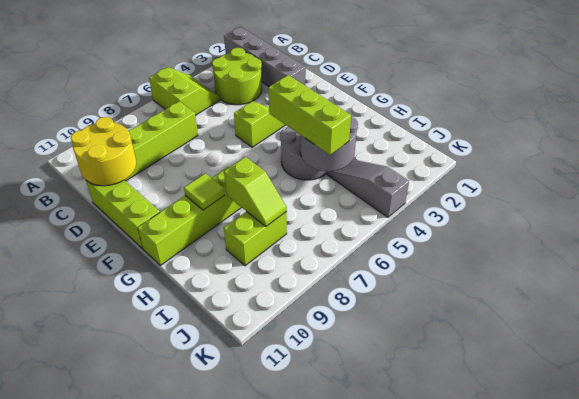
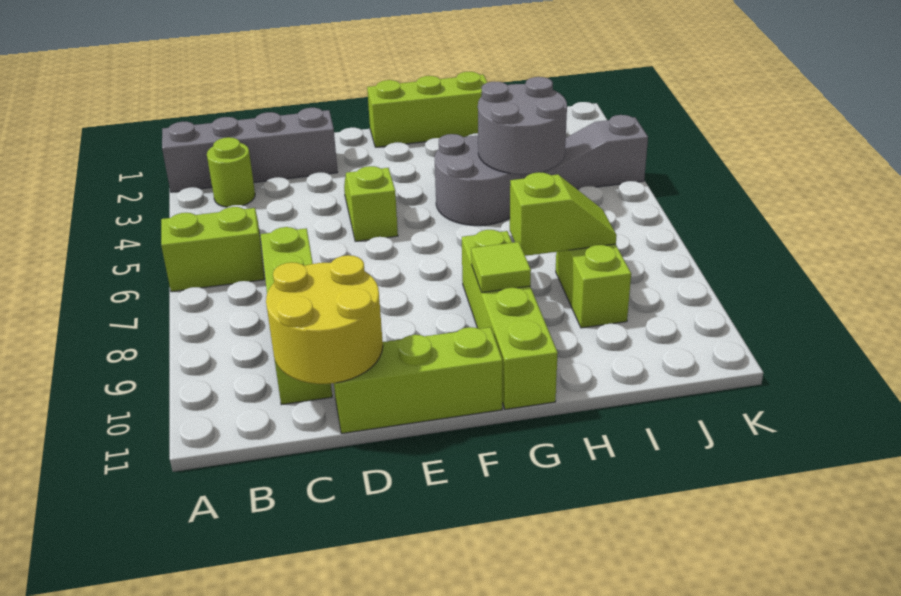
lime round brick B3:C4 level 1 -> lime round brick B3 level 1
lime brick G5:I5 level 3 -> lime brick F1:H1 level 1

